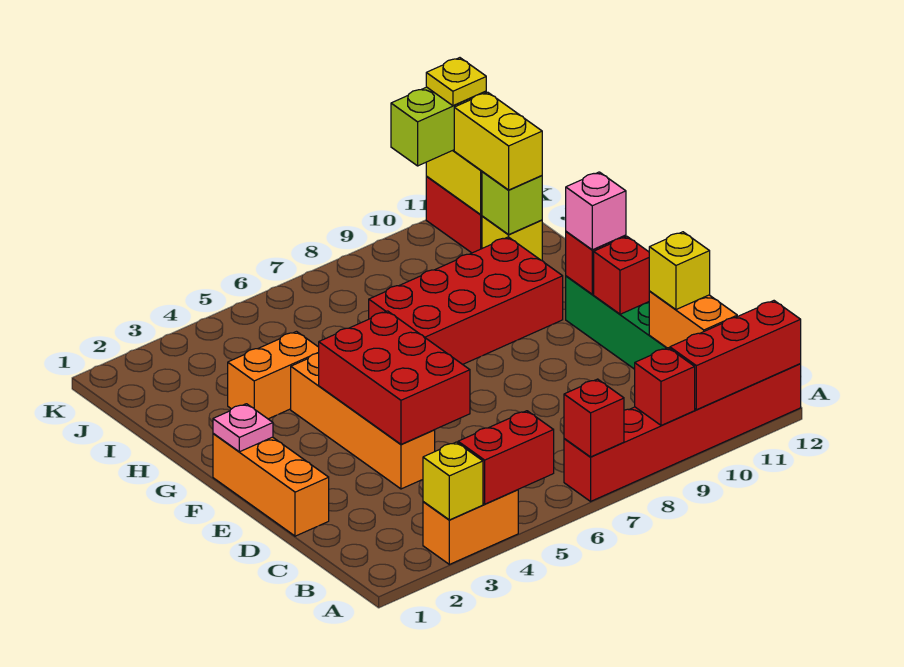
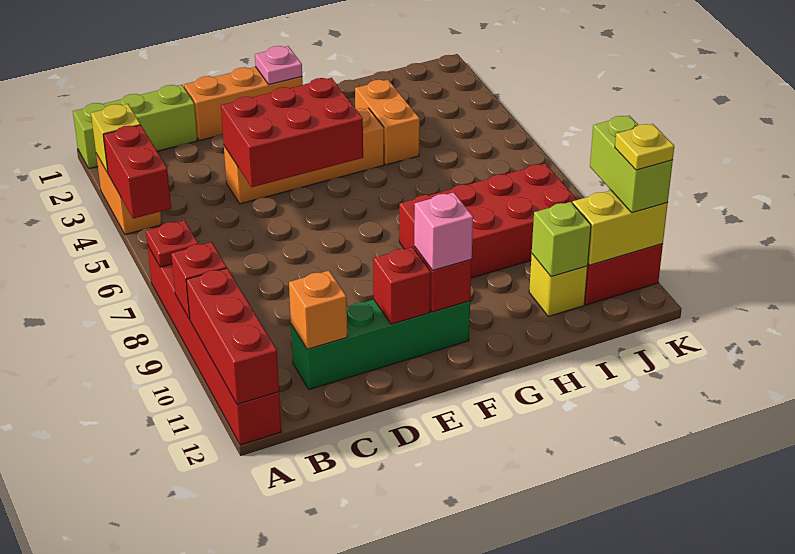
none -> lime brick A1:C1 level 1
red brick A7 level 2 -> red plate A7 level 2
orange brick B11:C11 level 2 -> orange brick C11 level 2
yellow brick C11 level 3 -> none
red brick G7:H10 level 1 -> red brick G8:J9 level 1
yellow brick I11:J11 level 3 -> none

